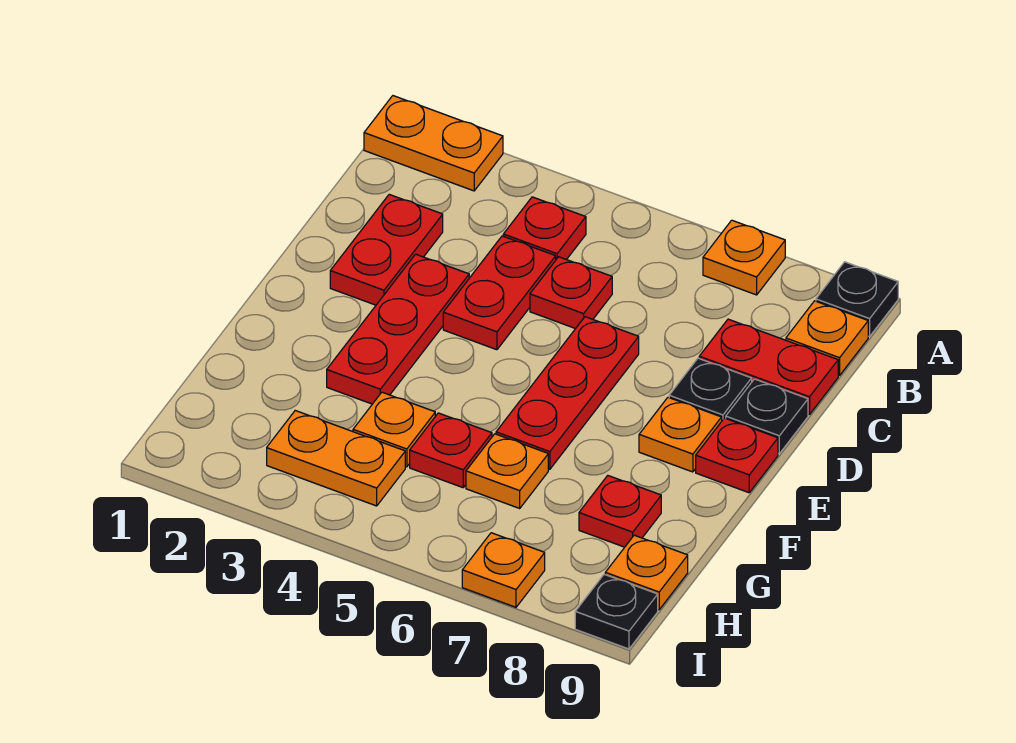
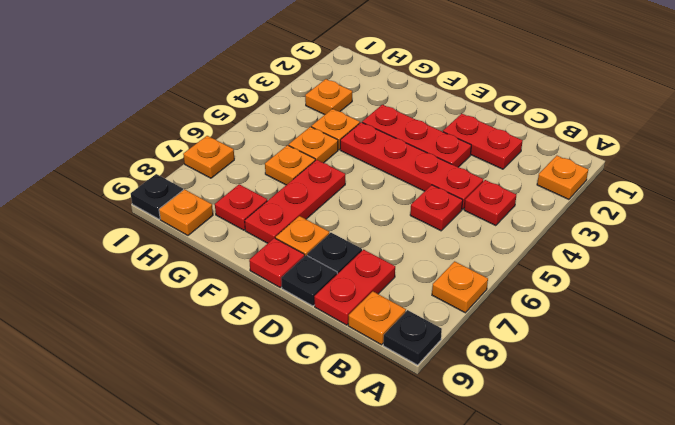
orange plate A1:A2 level 1 -> orange plate A2 level 1
red plate C4:D4 level 1 -> red plate C4:F4 level 1
red plate D6:F6 level 1 -> red plate F6:F8 level 1
red plate G5 level 1 -> orange plate G5 level 1
orange plate H3:H4 level 1 -> orange plate H3 level 1

